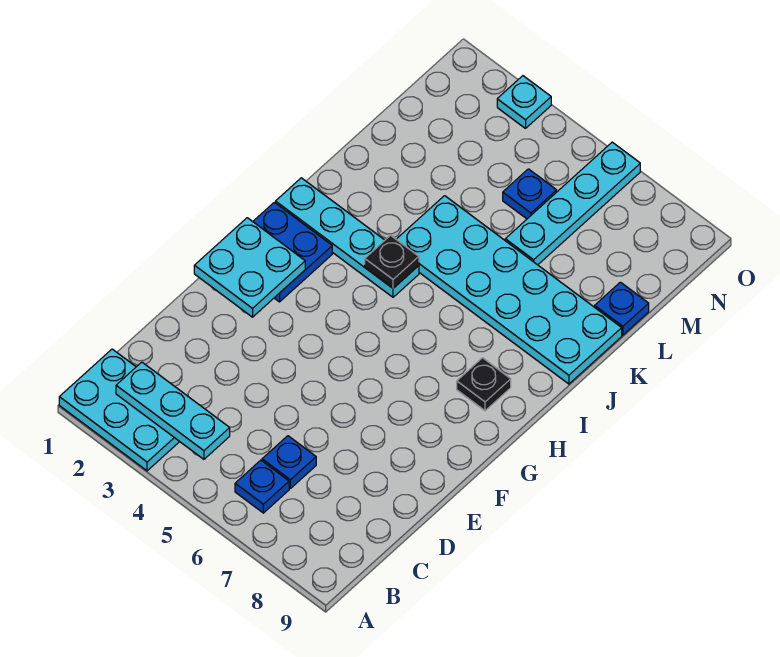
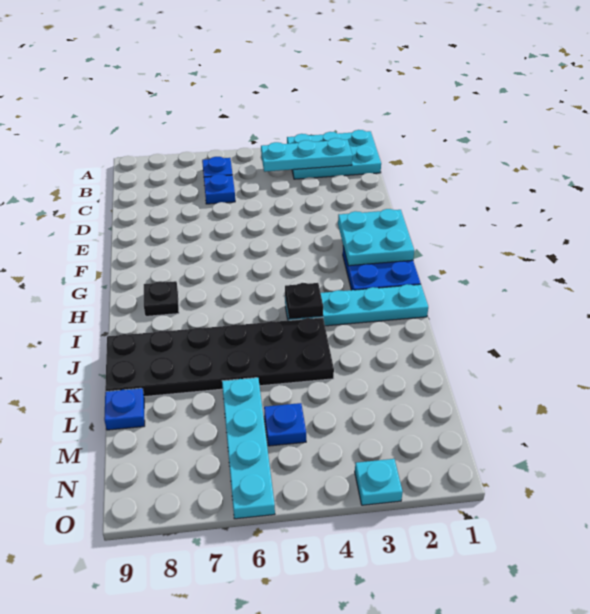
cyan plate J4:K9 level 1 -> black plate J4:K9 level 1

